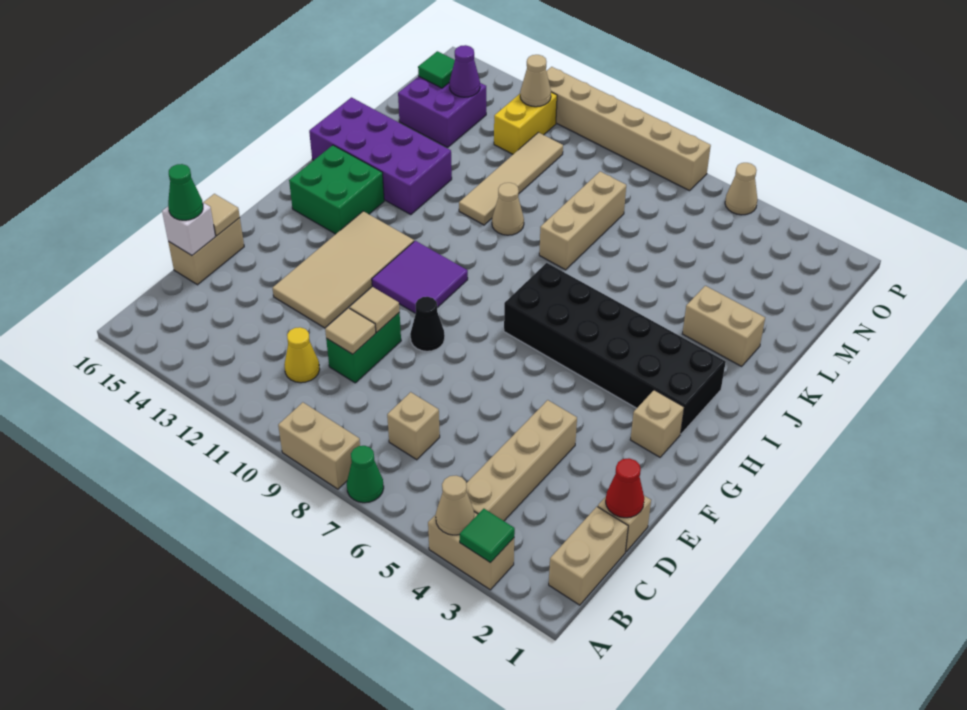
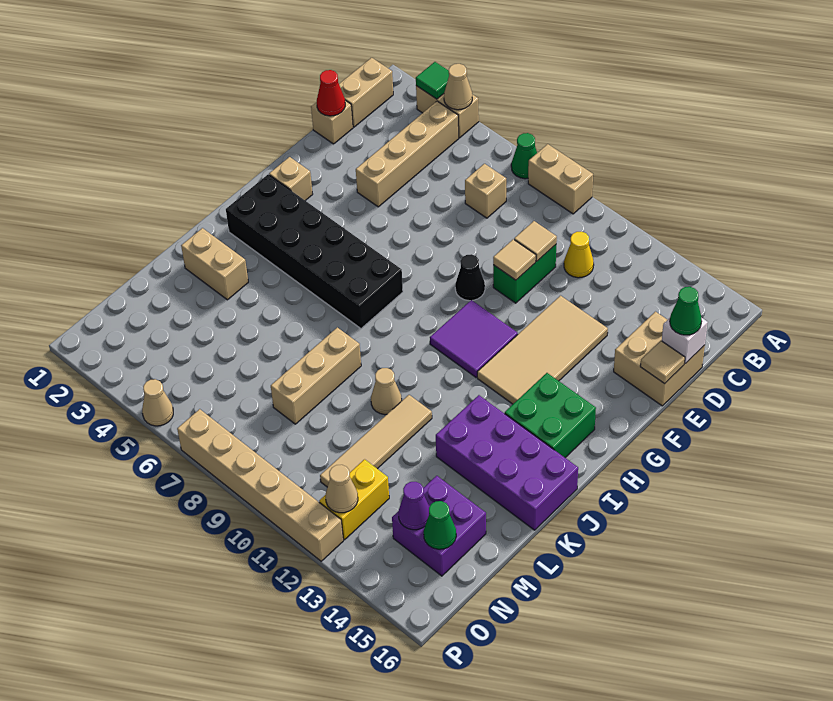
tan brick D16:E16 level 1 -> tan brick D15:E16 level 1
green tile N15 level 2 -> green cone N15 level 2

